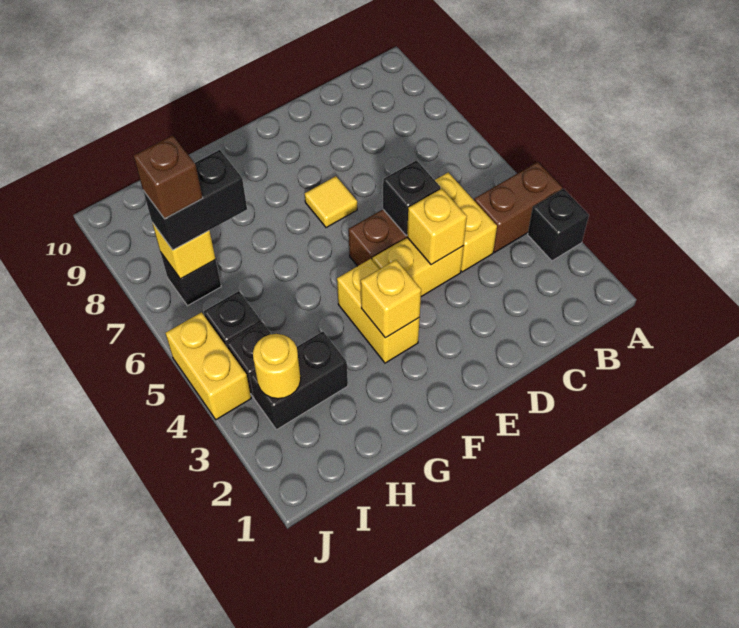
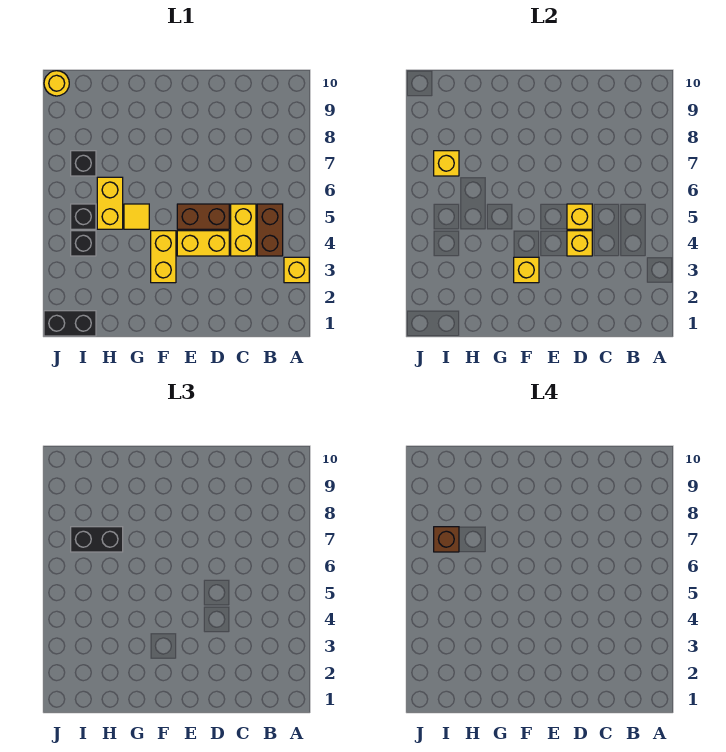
black brick A3 level 1 -> yellow brick A3 level 1
brown brick A4:B4 level 1 -> brown brick B4:B5 level 1
black brick D5 level 2 -> yellow brick D5 level 2
yellow tile E7 level 1 -> yellow tile G5 level 1
black brick H3:I3 level 1 -> black brick I1:J1 level 1
yellow round brick I3 level 2 -> yellow round brick J10 level 1
yellow brick J4:J5 level 1 -> yellow brick H5:H6 level 1

